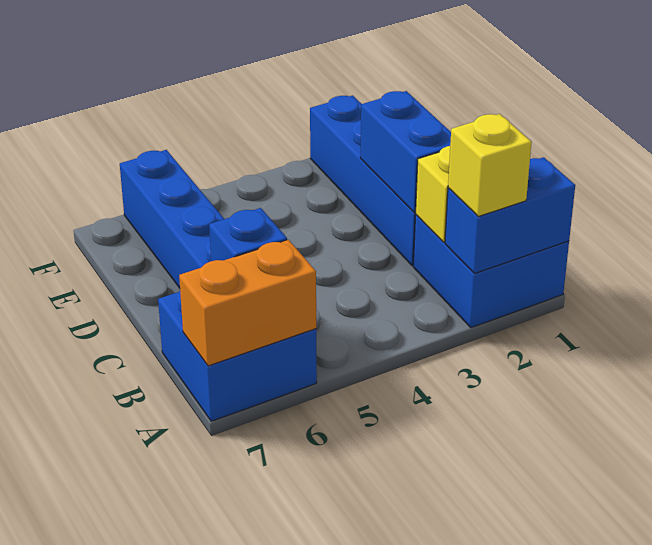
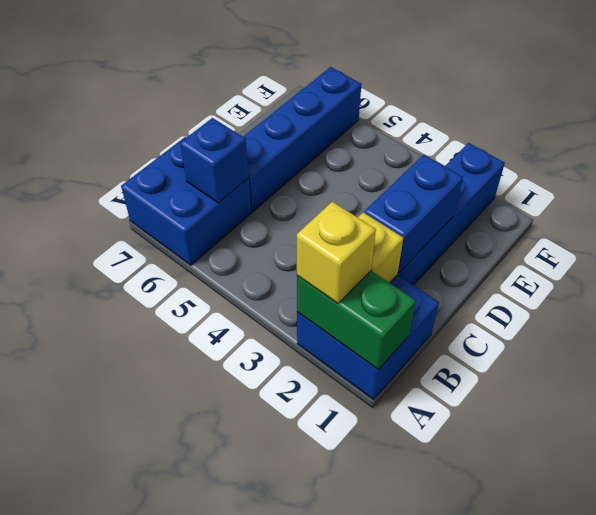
blue brick A1:A2 level 2 -> green brick A1:A2 level 2
orange brick A6:A7 level 2 -> none

